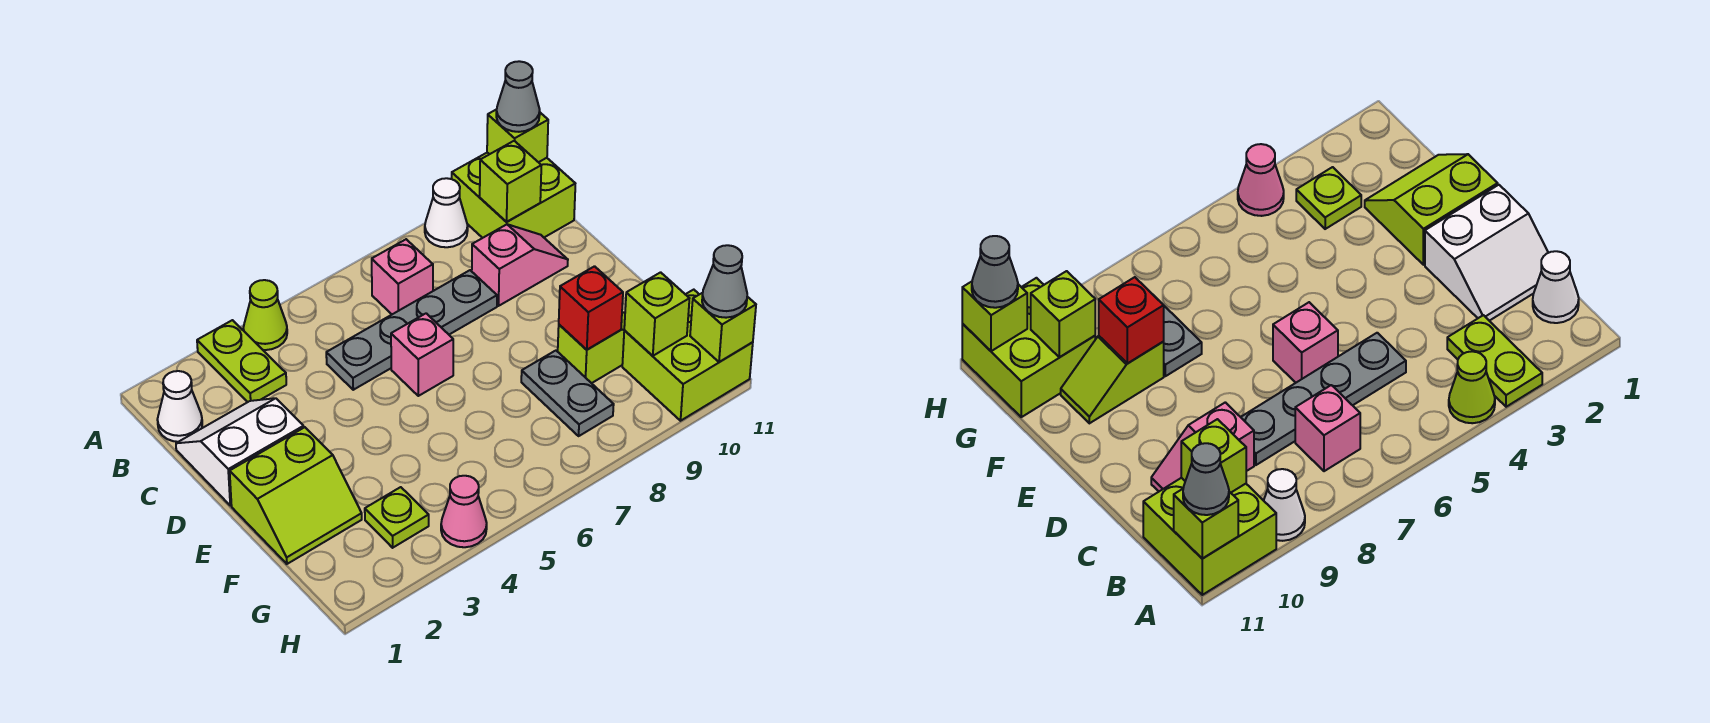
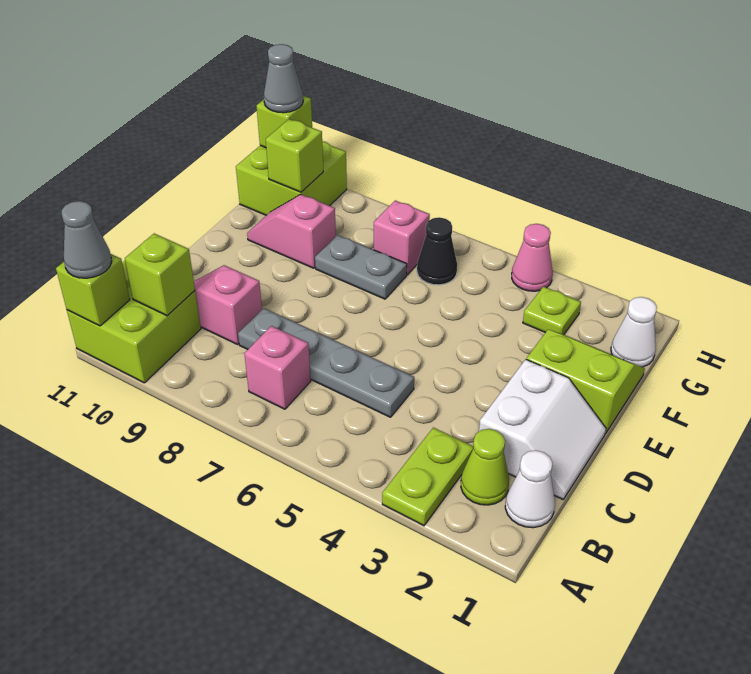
lime cone A4 level 1 -> lime cone B2 level 1
white cone A9 level 1 -> white cone G1 level 1
white slope C1:D2 level 1 top D -> white slope C1:D2 level 1 top 2
pink brick D6 level 1 -> pink brick G7 level 1
grey plate F8:G8 level 1 -> grey plate F7:F8 level 1
lime slope F9:F10 level 1 top 9 -> pink slope F9:F10 level 1 top 9
red brick F9 level 2 -> none
none -> black cone G6 level 1

